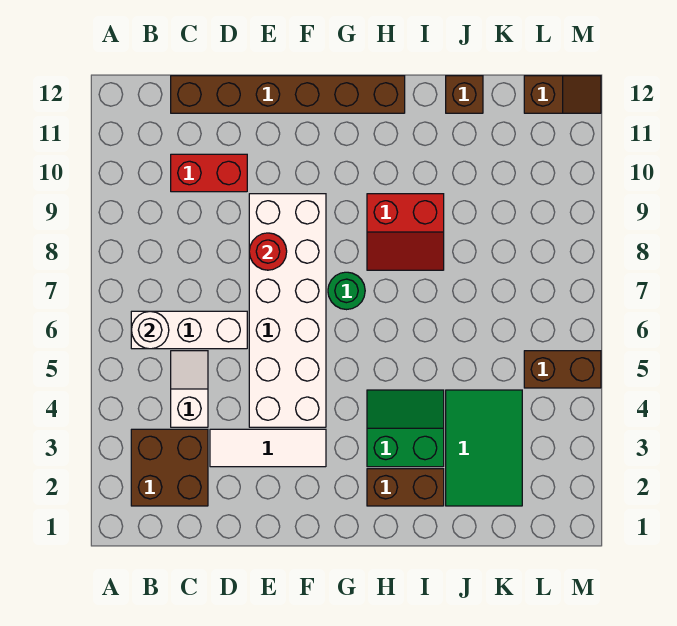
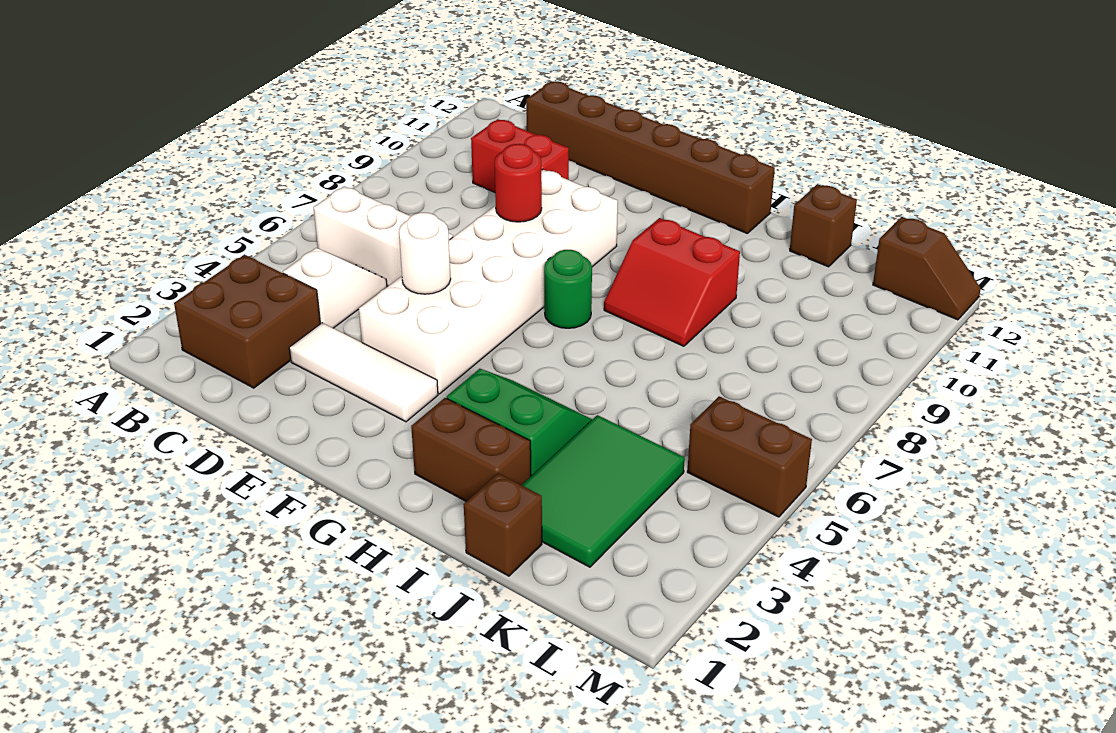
white round brick B6 level 2 -> white round brick E5 level 2
none -> brown brick J1 level 1

